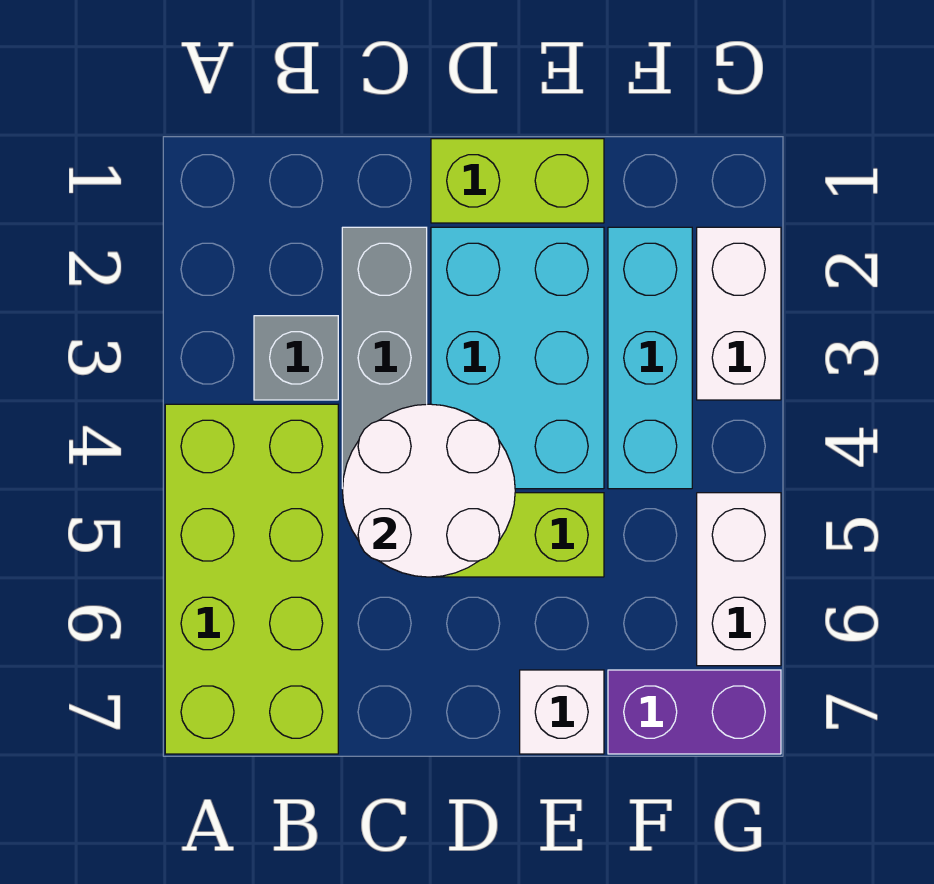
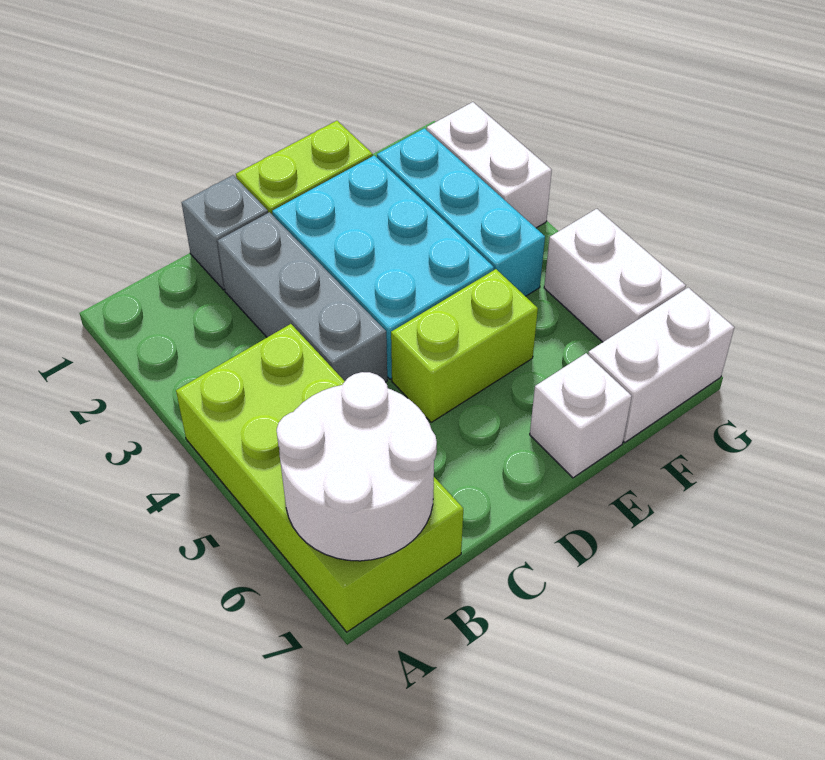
grey brick B3 level 1 -> grey brick C1 level 1
white round brick C4:D5 level 2 -> white round brick A6:B7 level 2
purple brick F7:G7 level 1 -> white brick F7:G7 level 1

